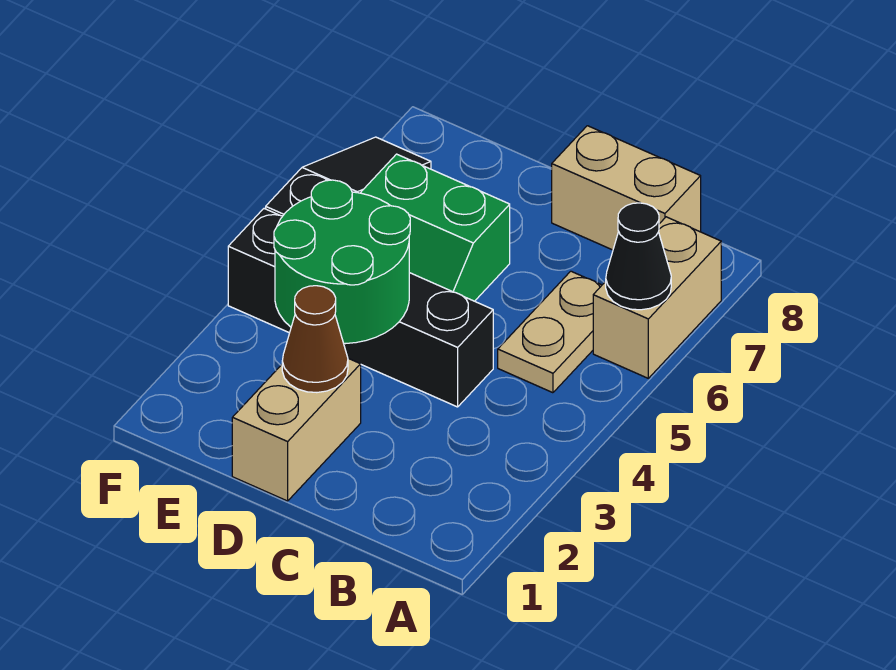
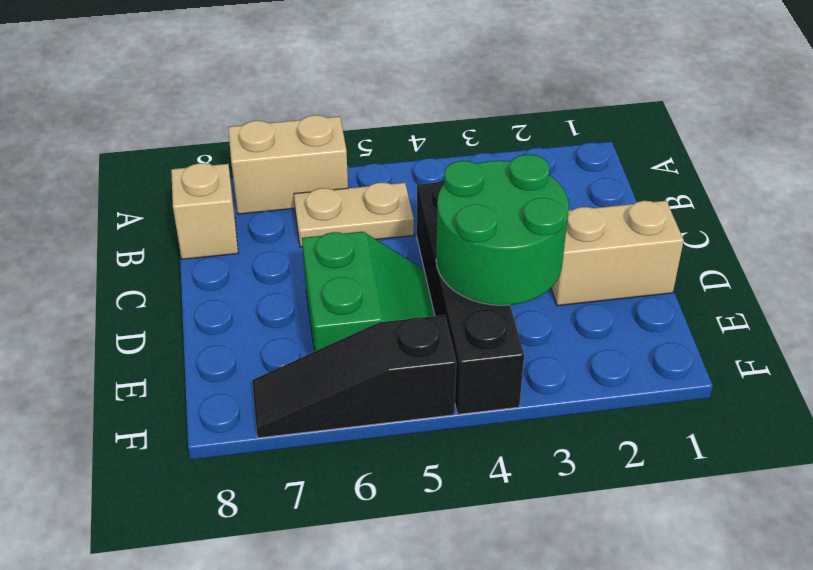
black cone A6 level 2 -> none
tan brick B8:C8 level 1 -> tan brick B8 level 1
brown cone D2 level 2 -> none

